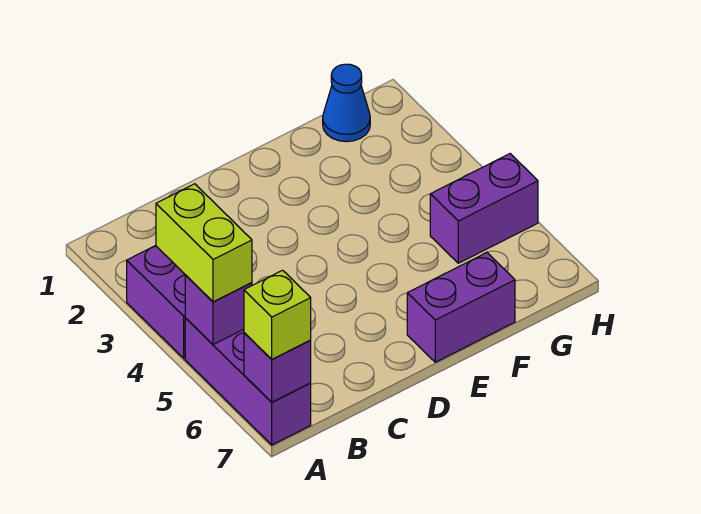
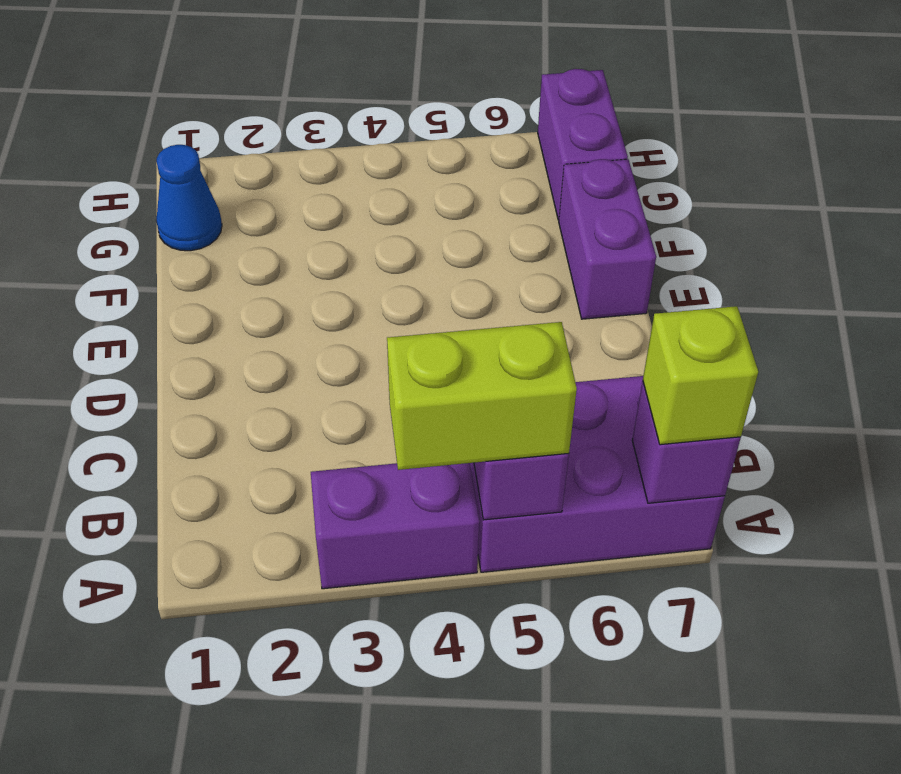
purple brick A5:A7 level 1 -> purple brick A5:B7 level 1
purple brick G5:H5 level 1 -> purple brick G7:H7 level 1

